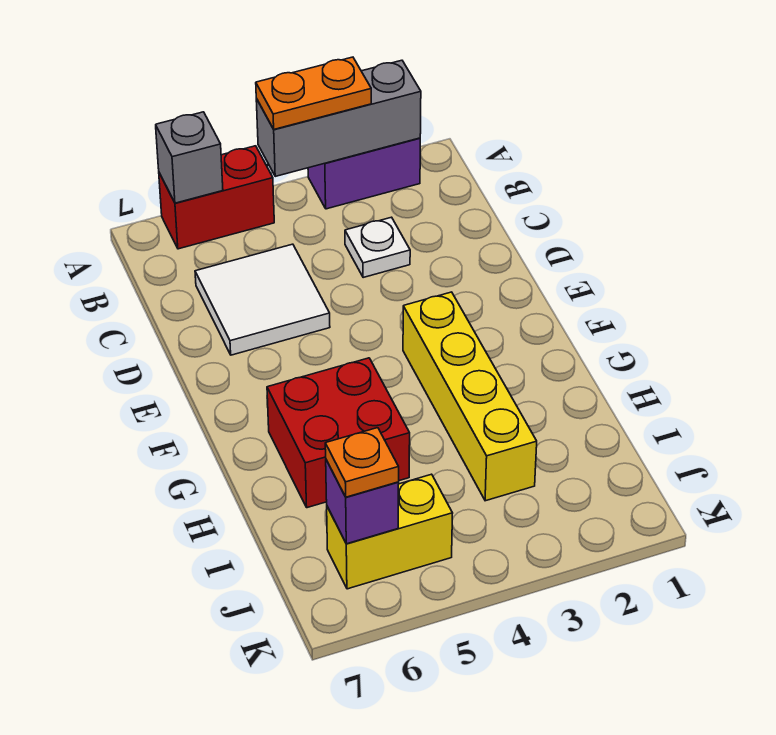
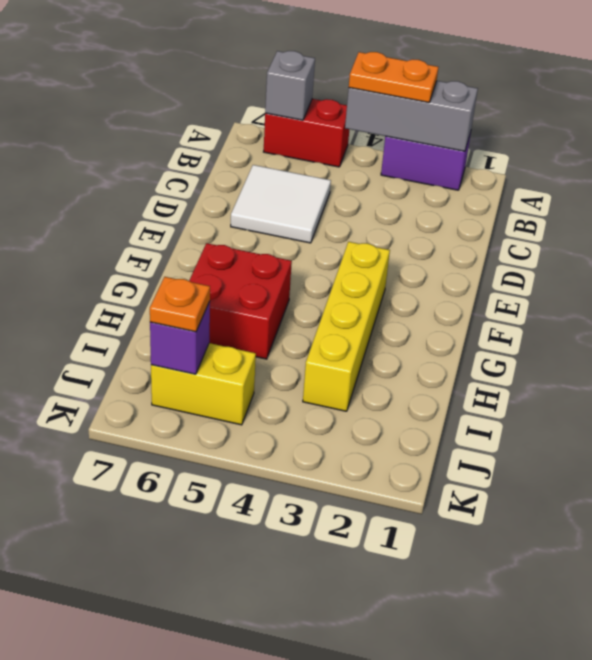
white plate C3 level 1 -> none

